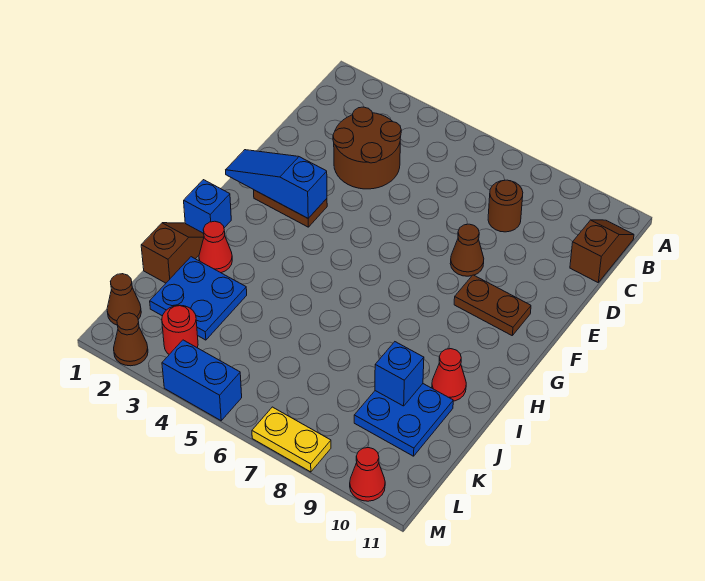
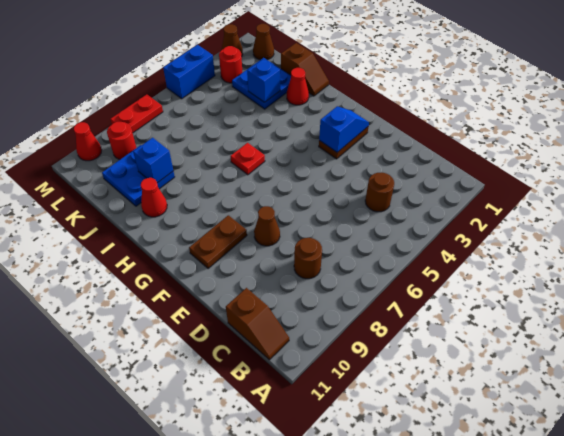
brown round brick C3:D4 level 1 -> brown round brick C4 level 1
blue slope F1:F3 level 2 top 3 -> blue slope F2:F3 level 2 top 3
blue brick H1 level 1 -> blue brick J3 level 2
none -> red plate H6 level 1
none -> red round brick L9 level 1
yellow plate M7:M8 level 1 -> red plate M7:M8 level 1

